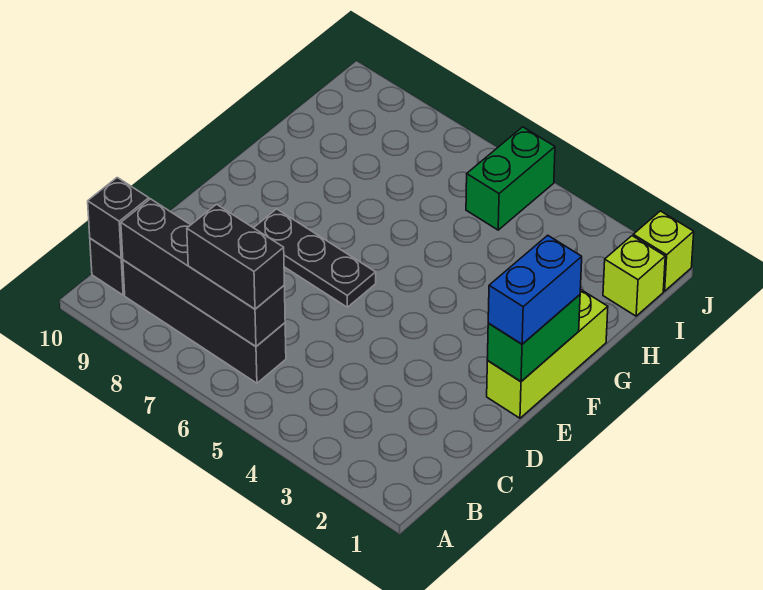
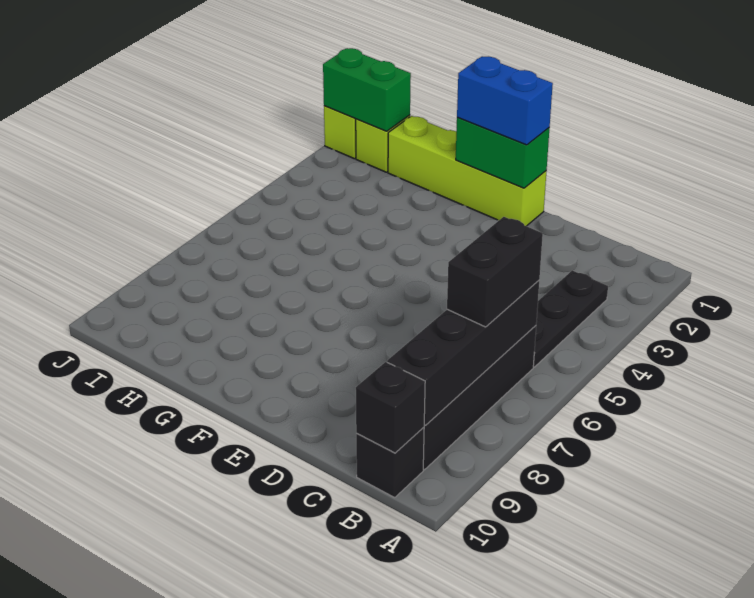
lime brick E1:G1 level 1 -> lime brick E1:H1 level 1
black plate E6:E8 level 1 -> black plate B3:B5 level 1
green brick I5:J5 level 1 -> green brick I1:J1 level 2

